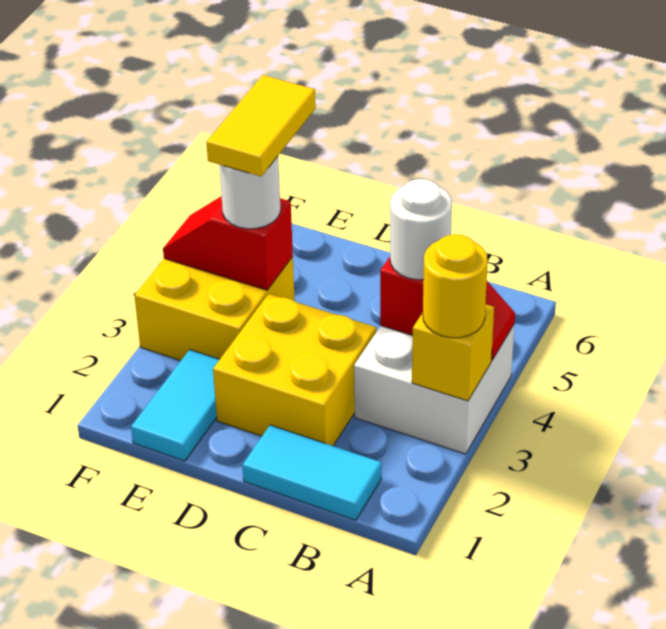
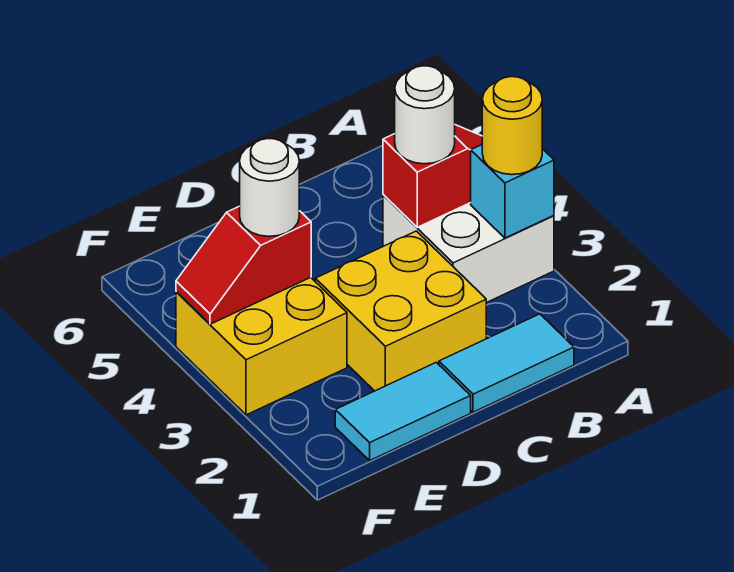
yellow brick A3 level 2 -> cyan brick A3 level 2
cyan tile E1:E2 level 1 -> cyan tile D1:E1 level 1
yellow tile E4:E5 level 4 -> none

